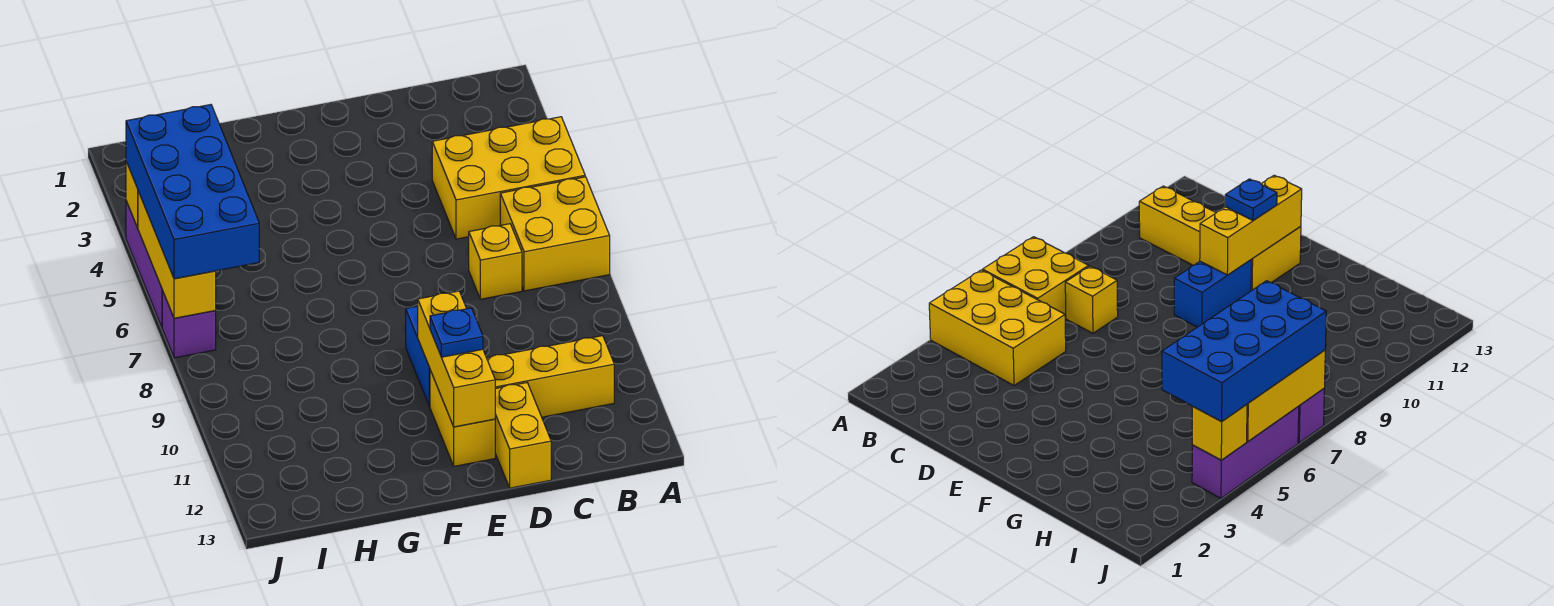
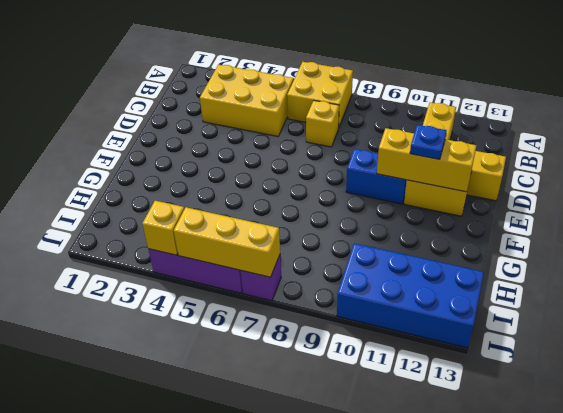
yellow brick A4:C5 level 1 -> yellow brick B3:C5 level 1
blue brick I4:J7 level 3 -> blue brick I10:J13 level 1

